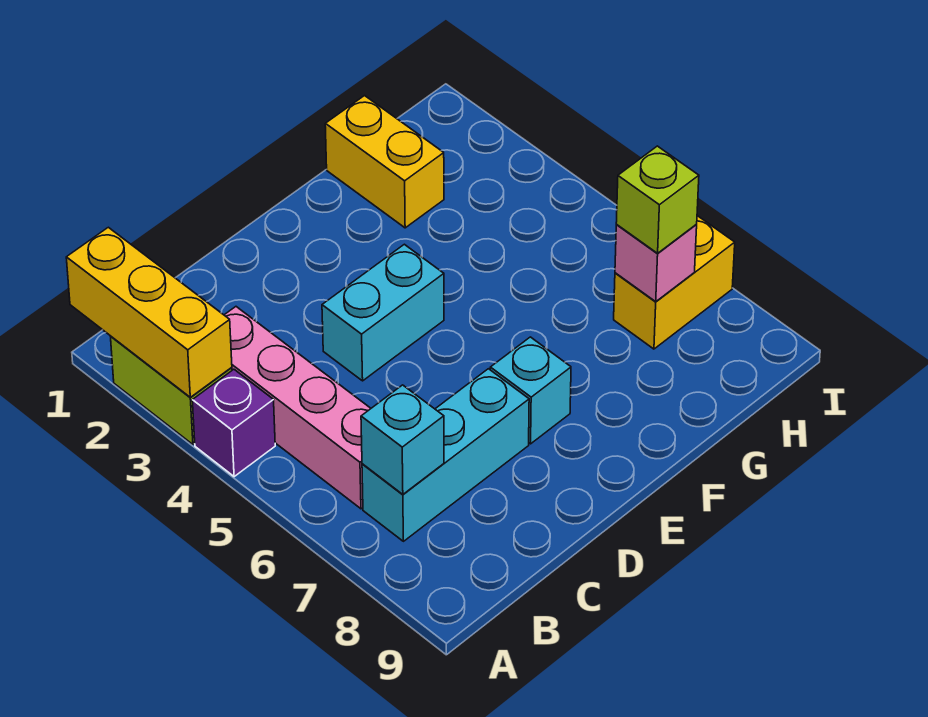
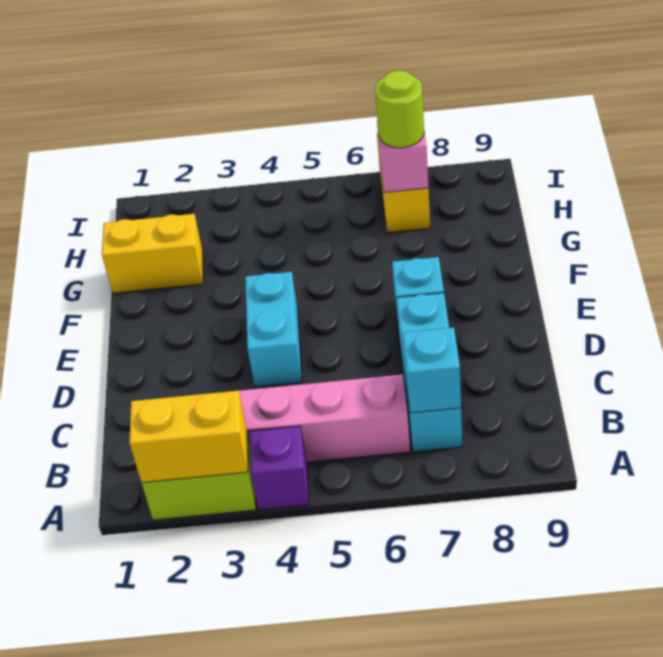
yellow brick A1:A3 level 2 -> yellow brick A2:A3 level 2
lime brick H7 level 3 -> lime round brick H7 level 3

